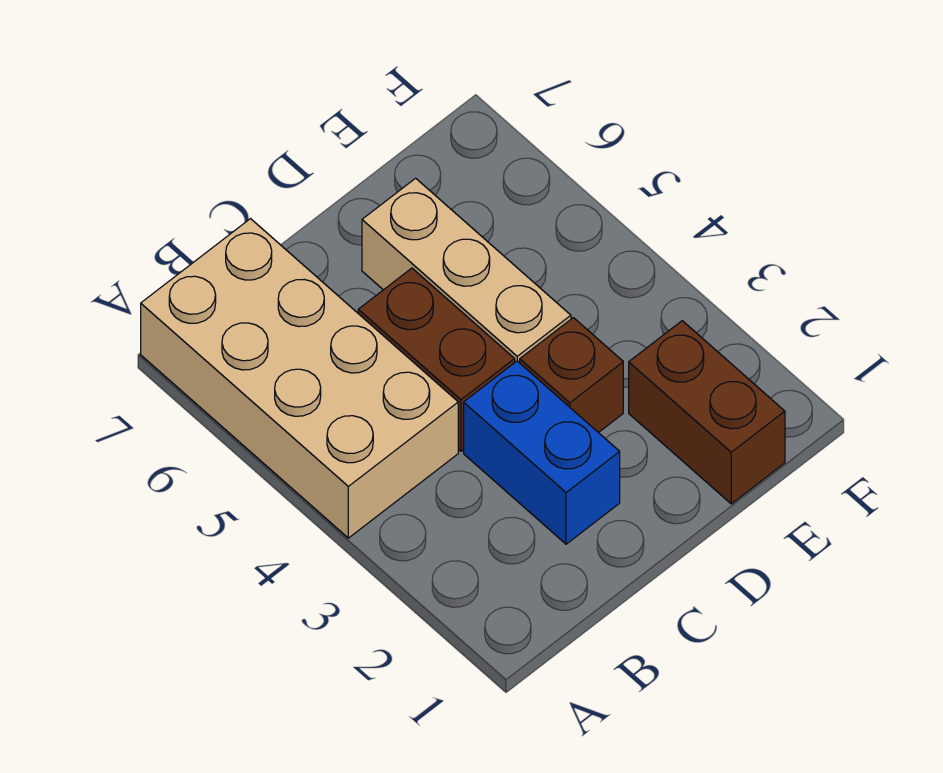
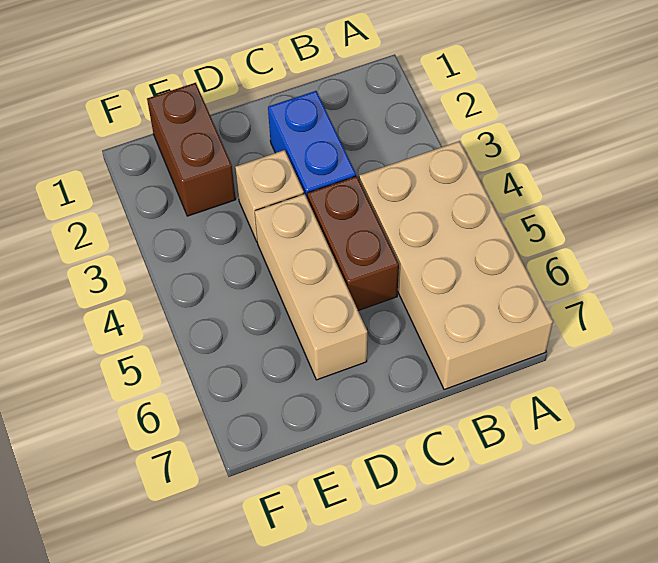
brown brick D3 level 1 -> tan brick D3 level 1

